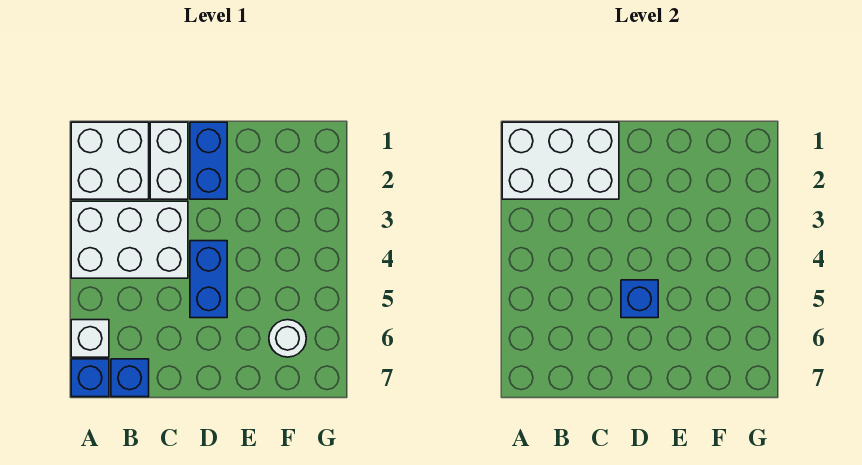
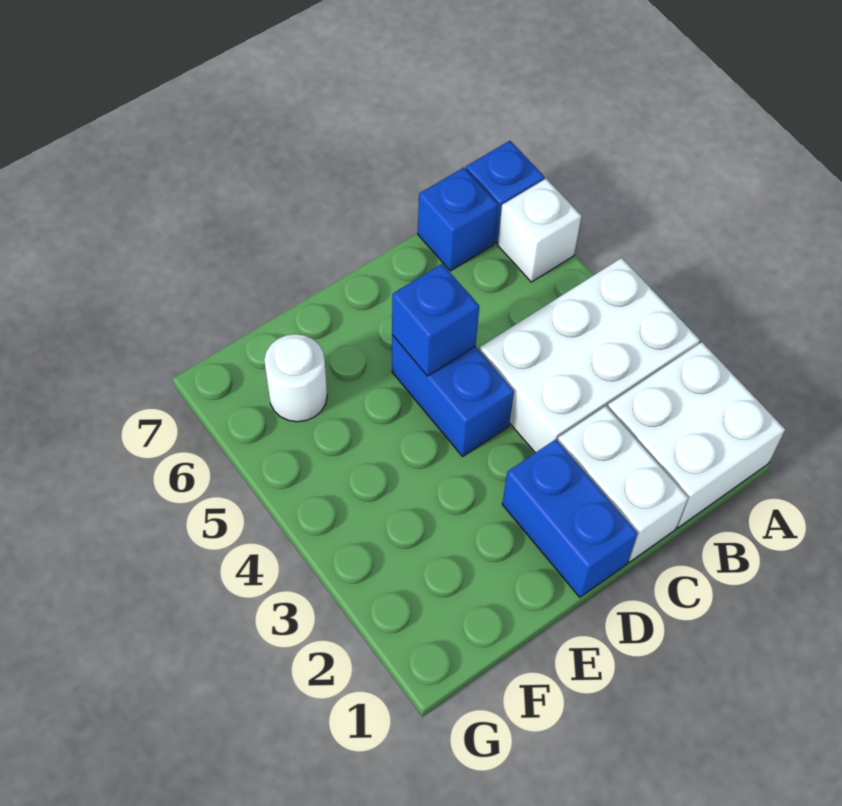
white brick A1:C2 level 2 -> none

